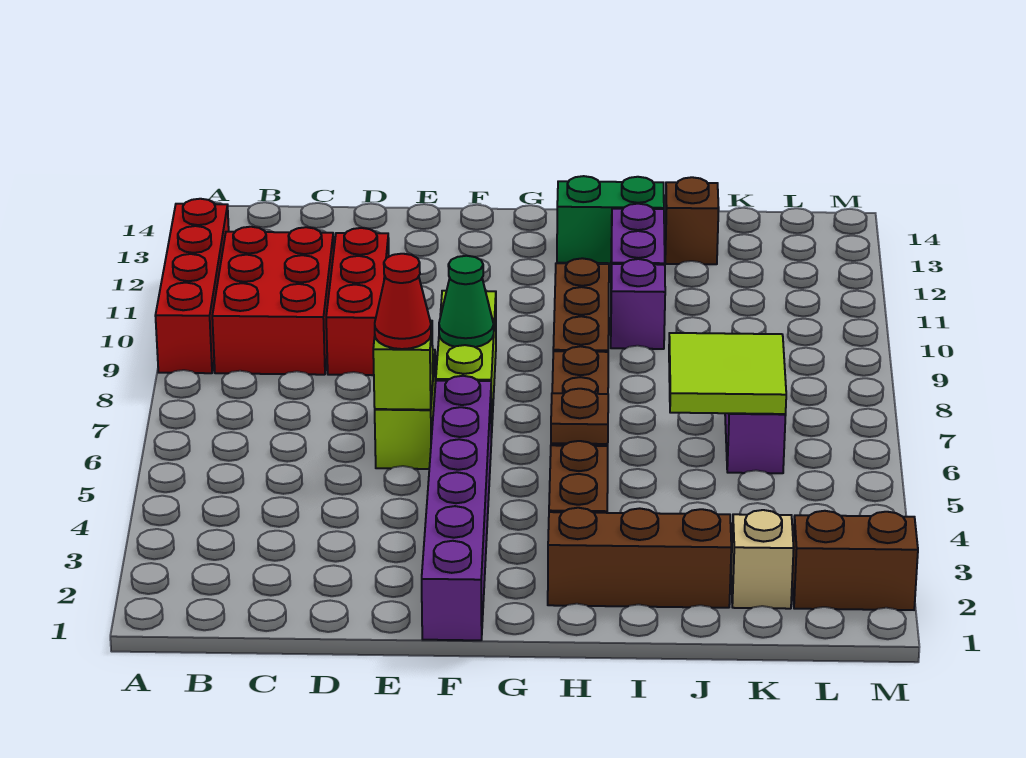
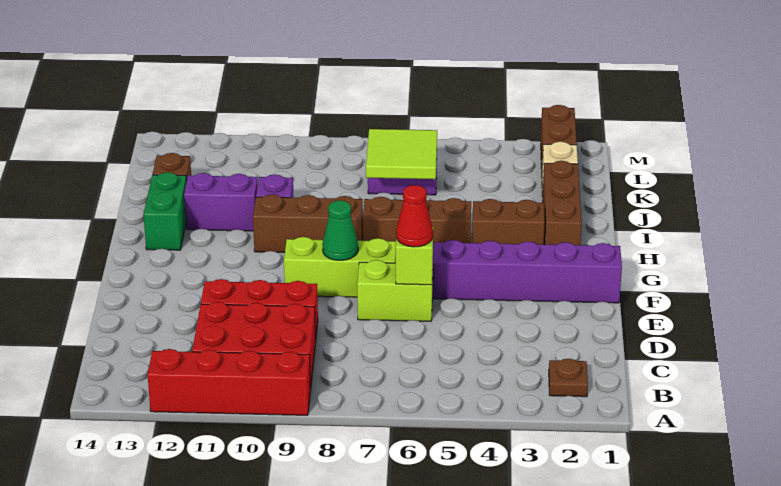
brown plate H5 level 2 -> brown plate B2 level 1

